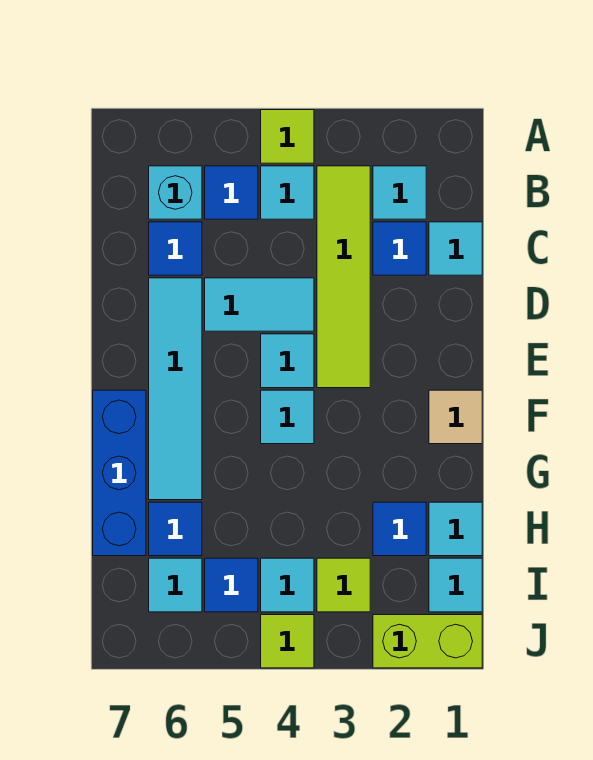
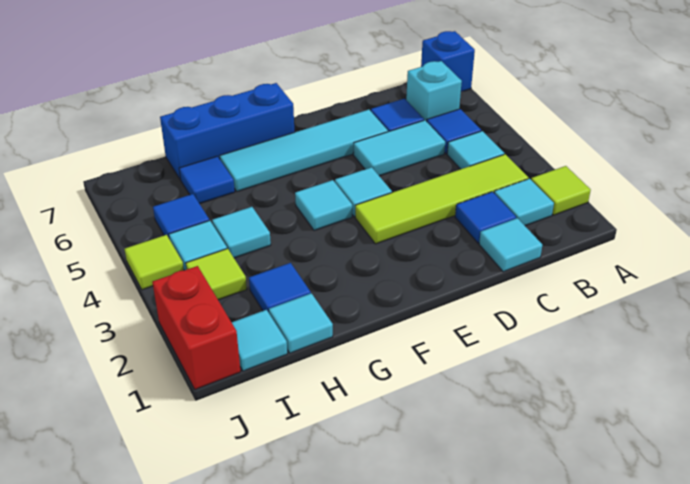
lime tile A4 level 1 -> lime tile A2 level 1
none -> blue brick A7 level 1
cyan tile D4:D5 level 1 -> cyan tile C5:D5 level 1
tan tile F1 level 1 -> none
cyan tile I6 level 1 -> cyan tile H4 level 1
lime brick J1:J2 level 1 -> red brick J1:J2 level 1

